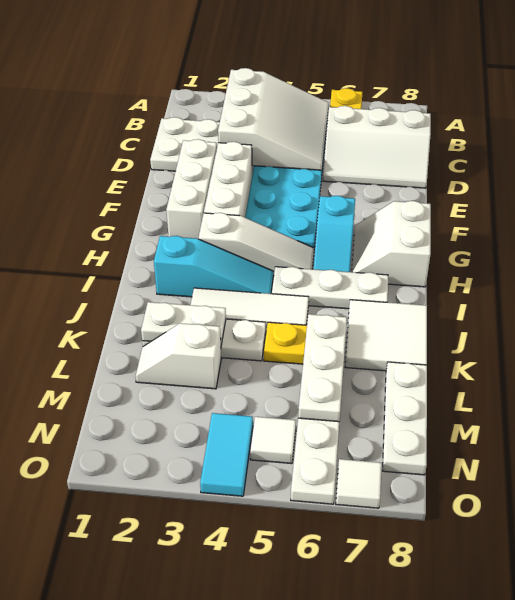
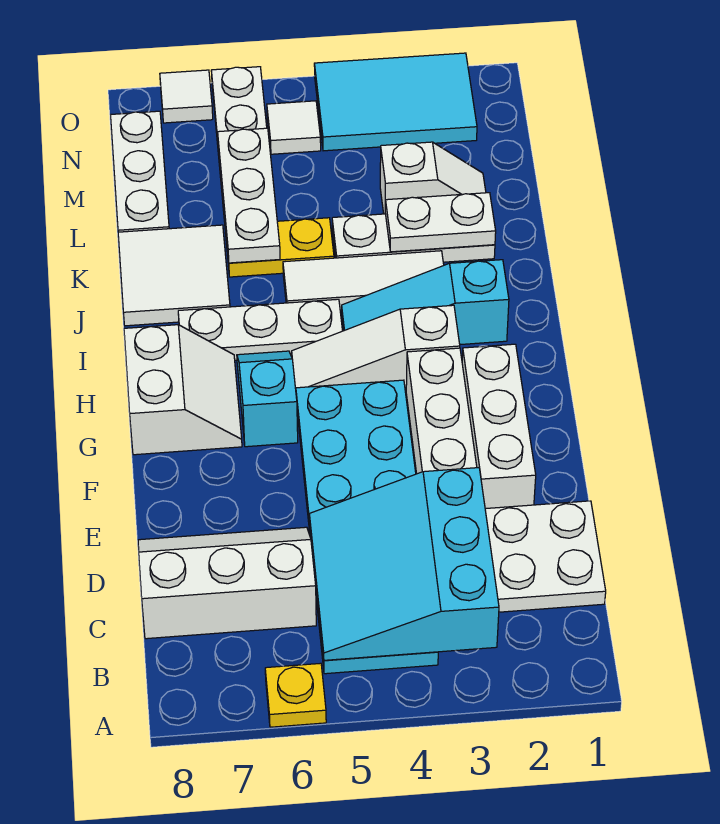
white slope B3:D5 level 2 top 3 -> cyan slope B3:D5 level 2 top 3
cyan tile N4:O4 level 1 -> cyan tile N2:O4 level 1

